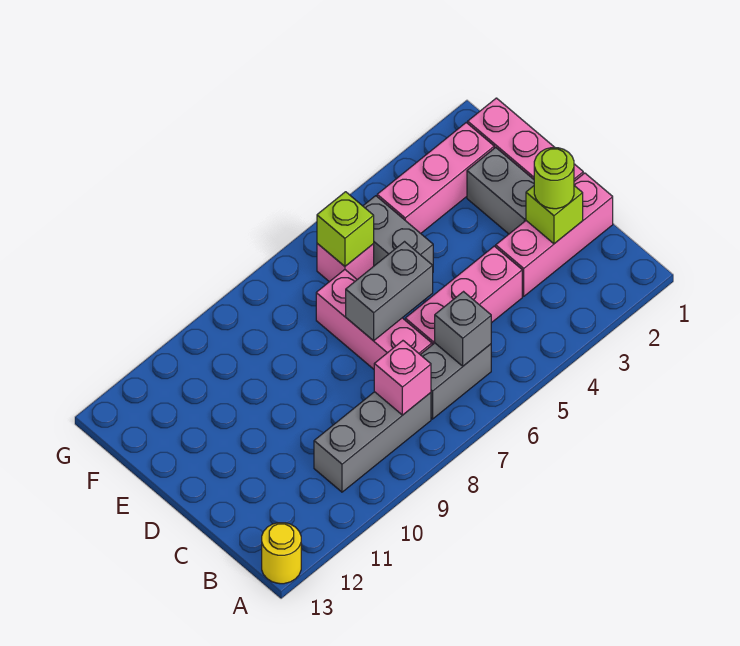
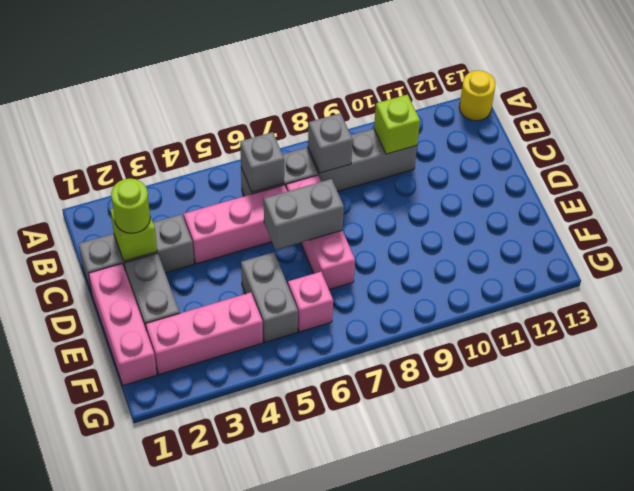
pink brick B8 level 2 -> grey brick B8 level 2
pink brick C1:C3 level 1 -> grey brick C1:C3 level 1
lime brick F6 level 2 -> lime brick B10 level 2

